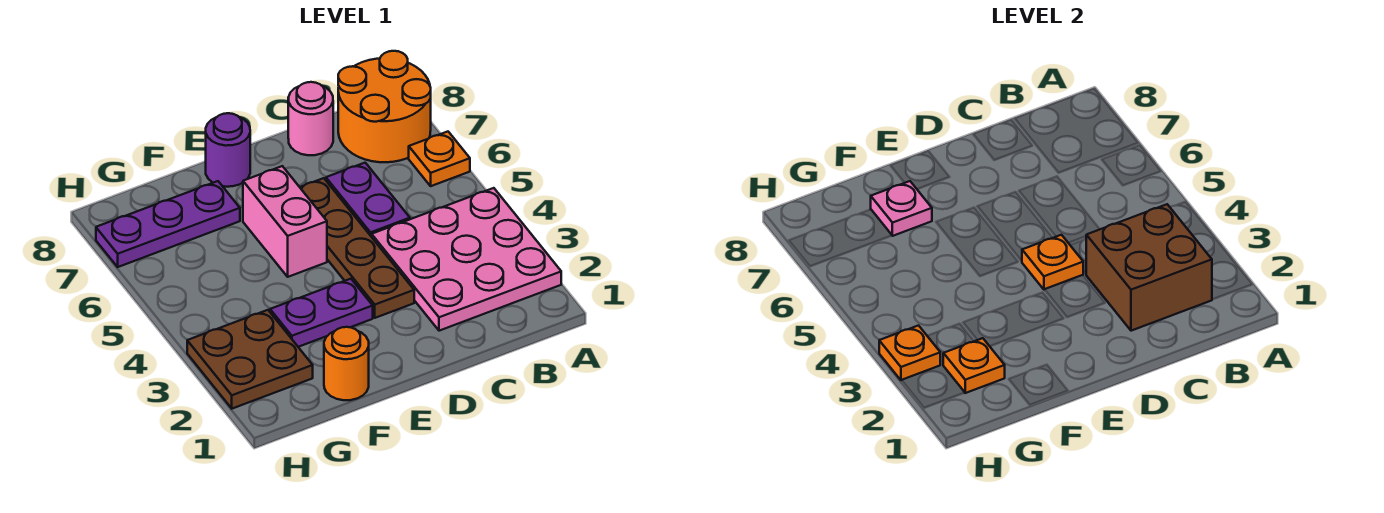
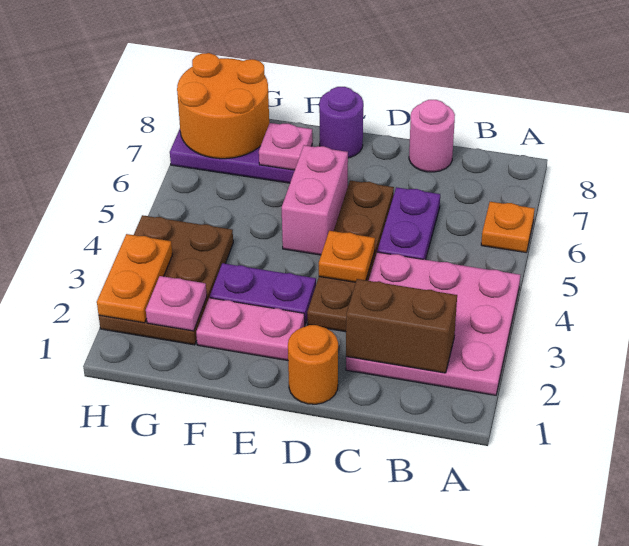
orange round brick A7:B8 level 1 -> orange round brick G7:H8 level 2
brown brick B2:C3 level 2 -> brown brick B2:C2 level 2
none -> pink plate E2:F2 level 1
orange round brick F1 level 1 -> orange round brick D1 level 1
brown plate G2:H3 level 1 -> brown plate G2:H4 level 1
orange plate G2 level 2 -> pink plate G2 level 2
orange plate H3 level 2 -> orange plate H2:H3 level 2

